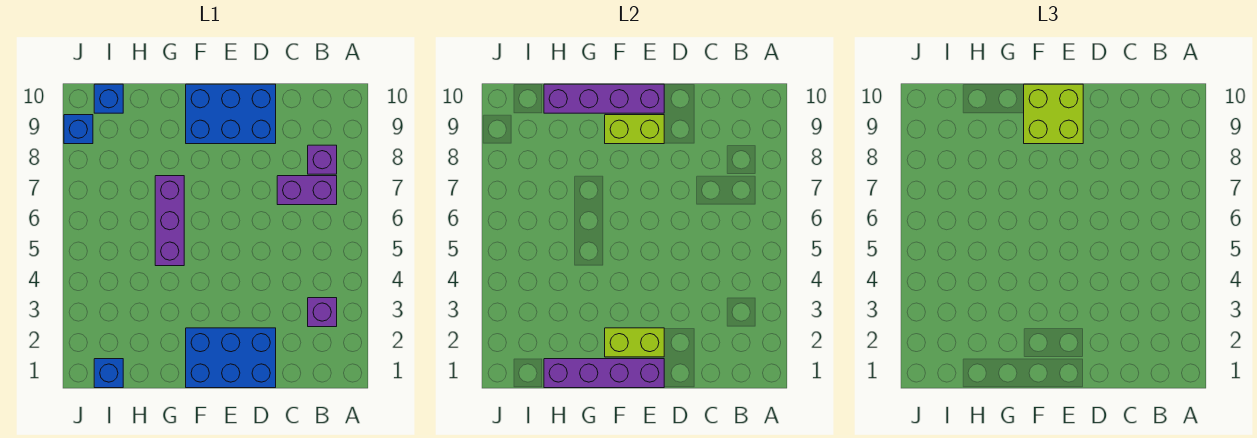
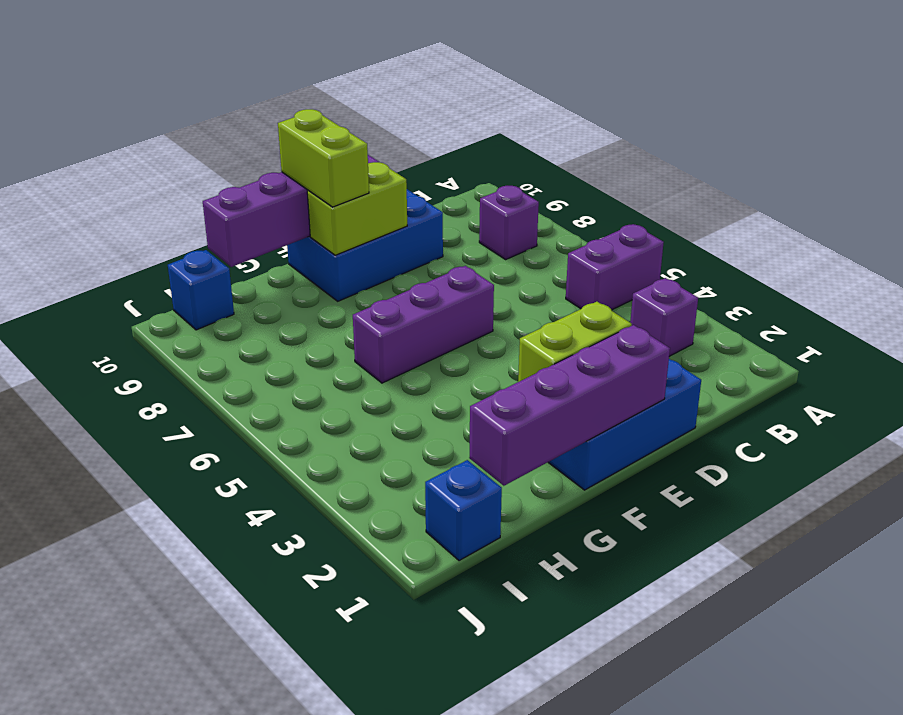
purple brick B7:C7 level 1 -> purple brick A5:B5 level 1
lime brick E9:F10 level 3 -> lime brick F9:F10 level 3
purple brick G5:G7 level 1 -> purple brick E6:G6 level 1
blue brick J9 level 1 -> none

